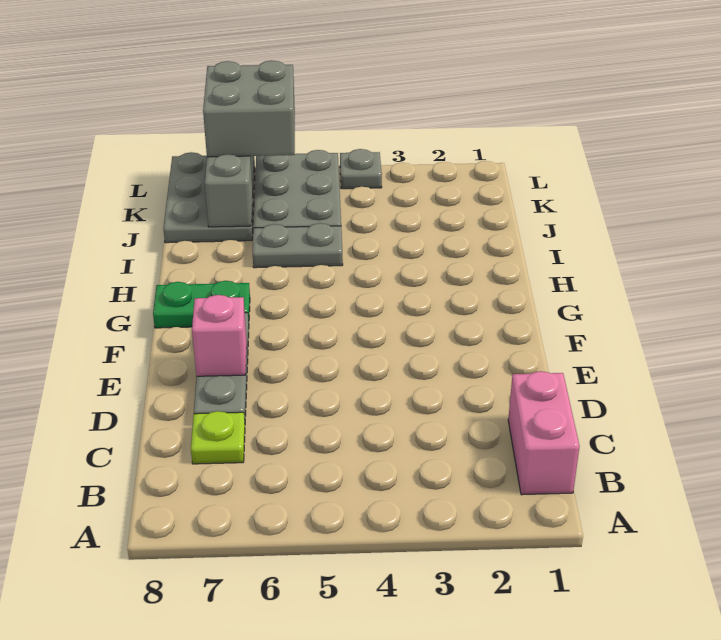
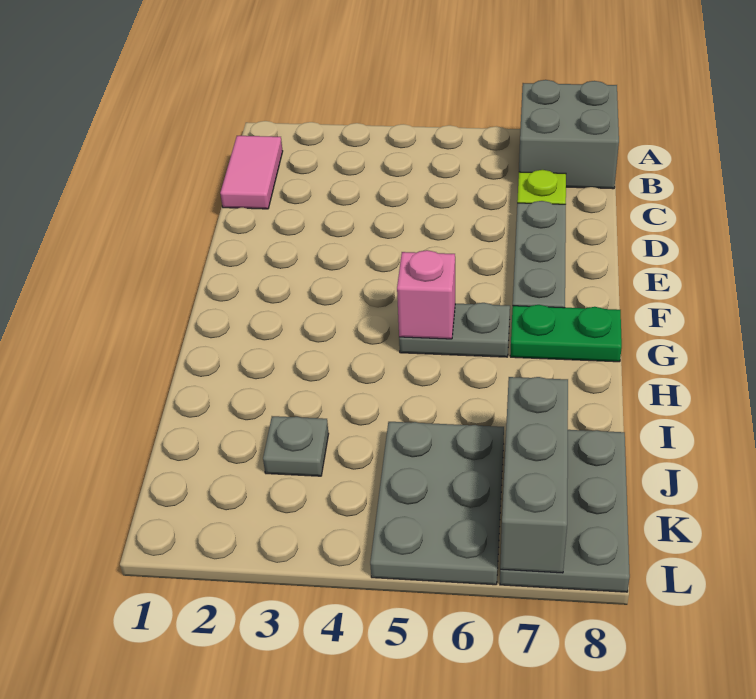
pink brick B1:C1 level 1 -> pink tile B1:C1 level 1
pink brick E7 level 2 -> pink brick G5 level 2
grey plate I5:I6 level 1 -> grey plate G5:G6 level 1
grey brick K6:L7 level 3 -> grey brick A7:B8 level 1
grey plate L4 level 1 -> grey plate J3 level 1

